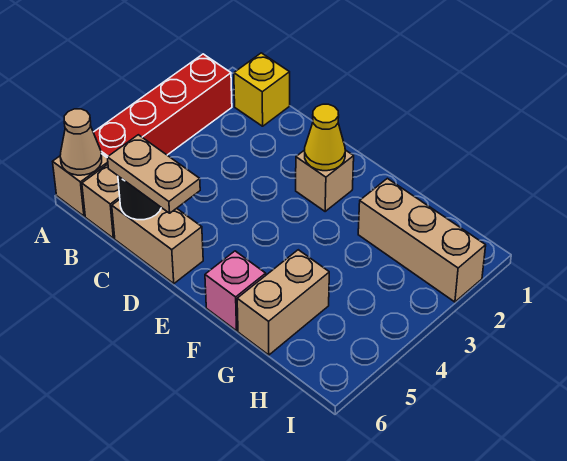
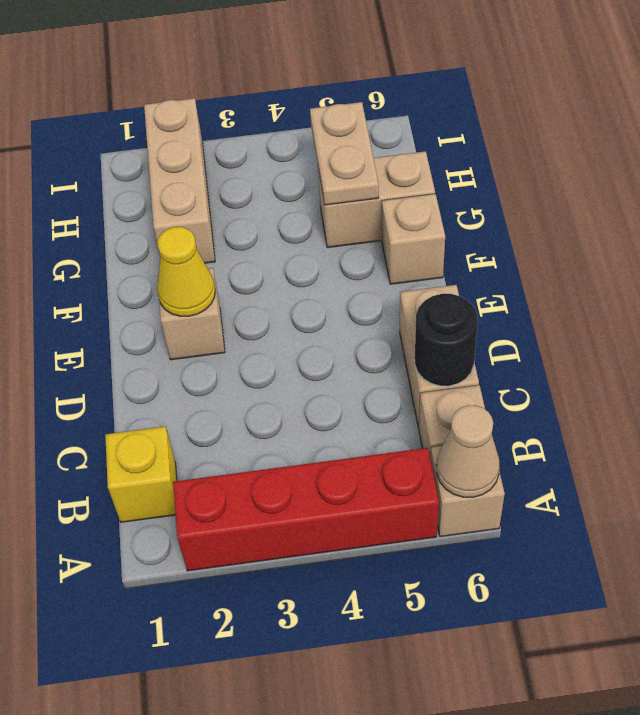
tan plate C6:D6 level 3 -> tan plate G5:H5 level 2
pink brick F6 level 1 -> tan brick F6 level 1

